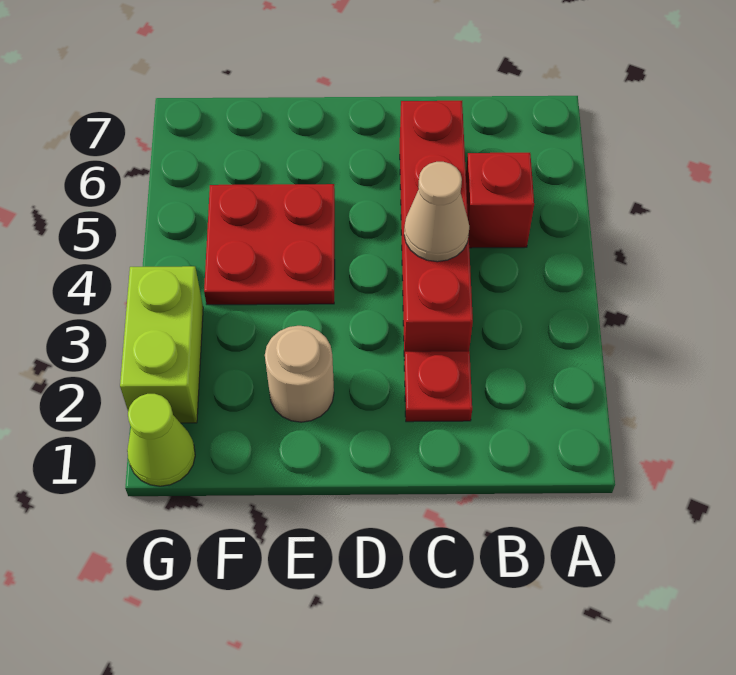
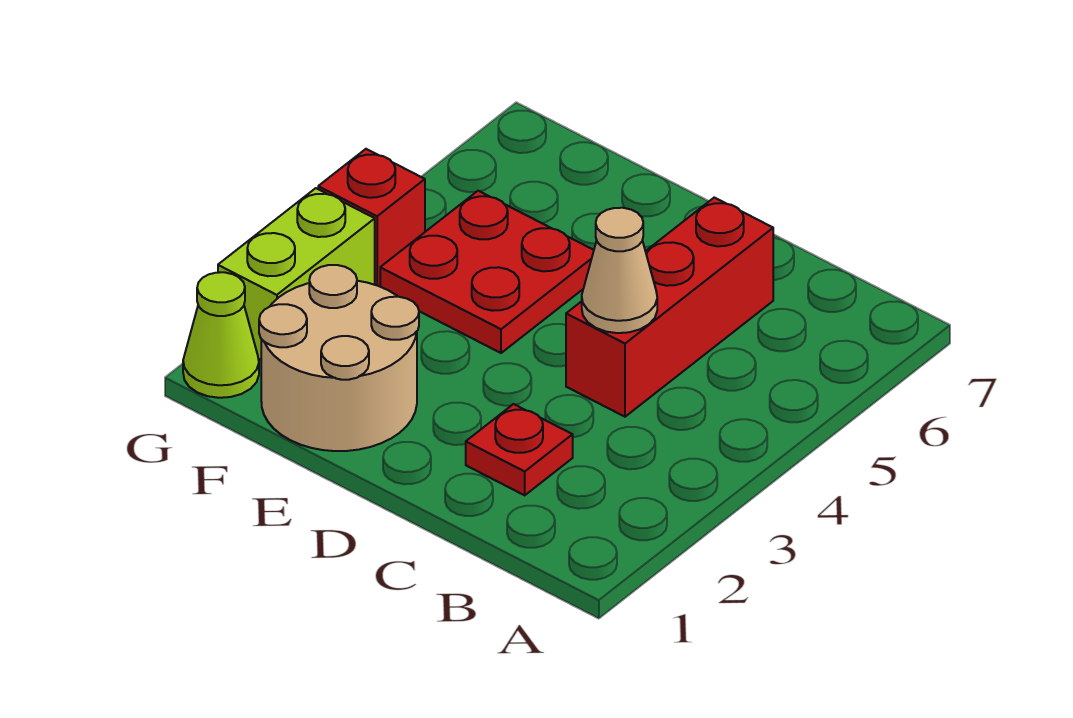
red brick B5 level 1 -> red brick G4 level 1
red brick C3:C6 level 1 -> red brick C4:C6 level 1
tan round brick E2 level 1 -> tan round brick E1:F2 level 1

